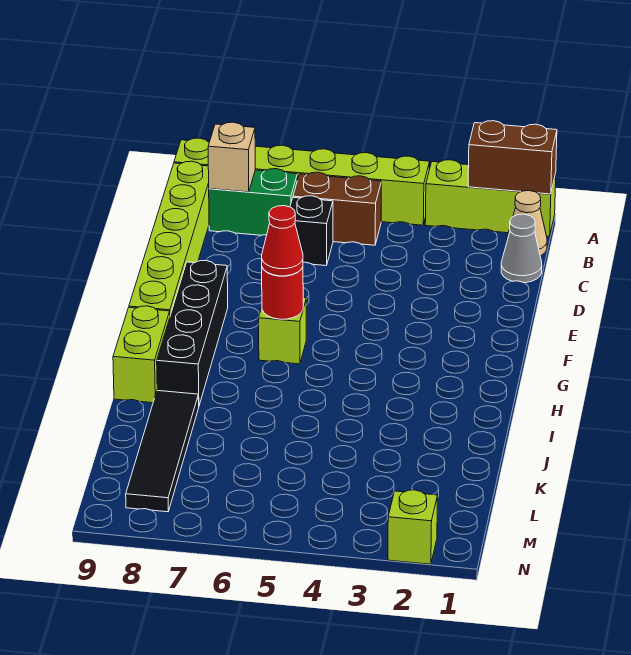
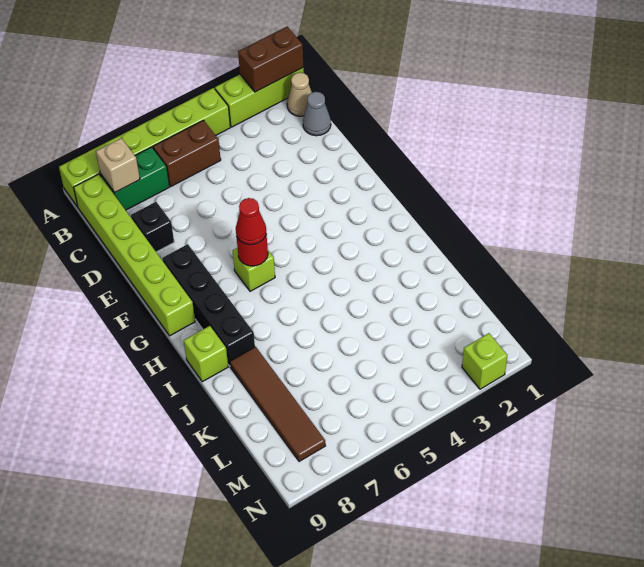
black brick C6 level 1 -> black brick D8 level 1
lime brick H9:I9 level 1 -> lime brick I9 level 1
black tile J8:M8 level 1 -> brown tile J8:M8 level 1

